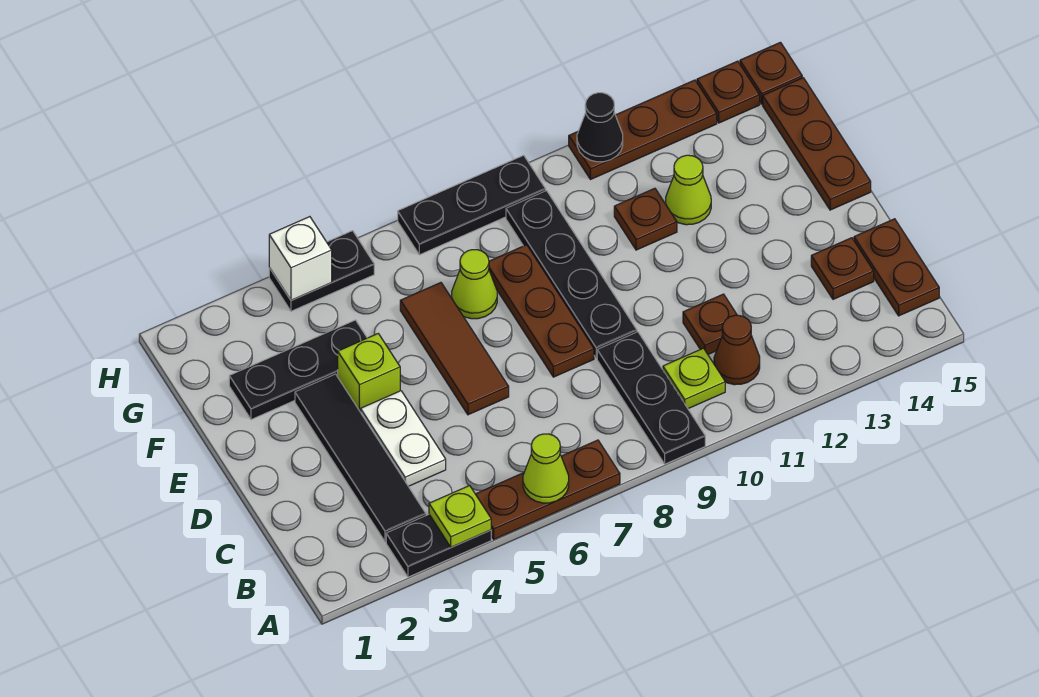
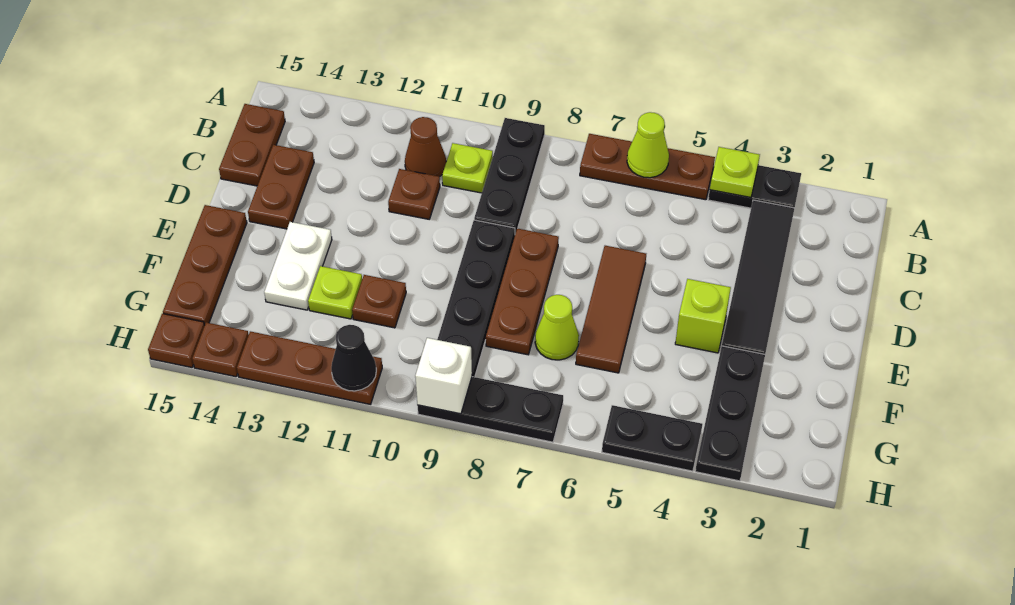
white plate C4:D4 level 1 -> white plate E13:F13 level 1
brown plate C14 level 1 -> brown plate C14:D14 level 1
black plate F2:F4 level 1 -> black plate F3:H3 level 1
lime cone F12 level 1 -> lime plate F12 level 1
white brick H4 level 2 -> white brick H9 level 2

